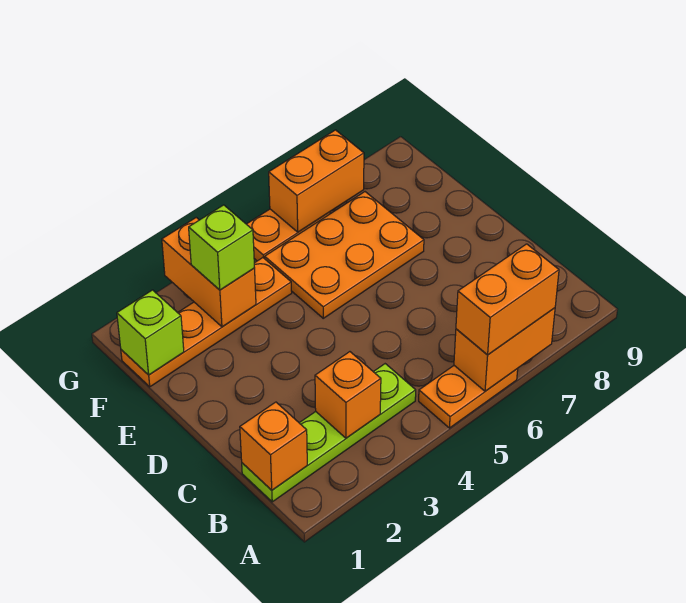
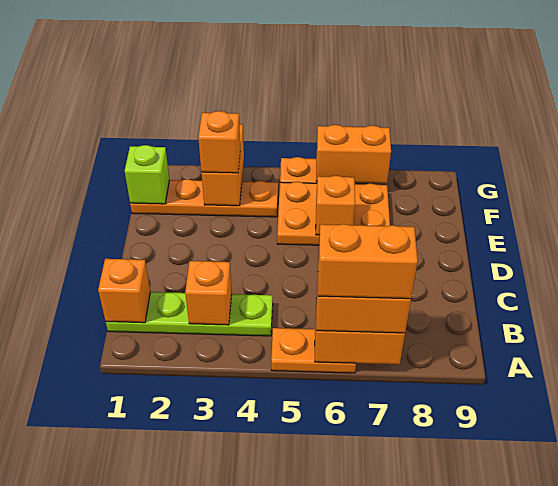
none -> orange brick A6:A7 level 4
none -> orange brick E6 level 2
lime brick F3 level 3 -> orange brick F3 level 3

